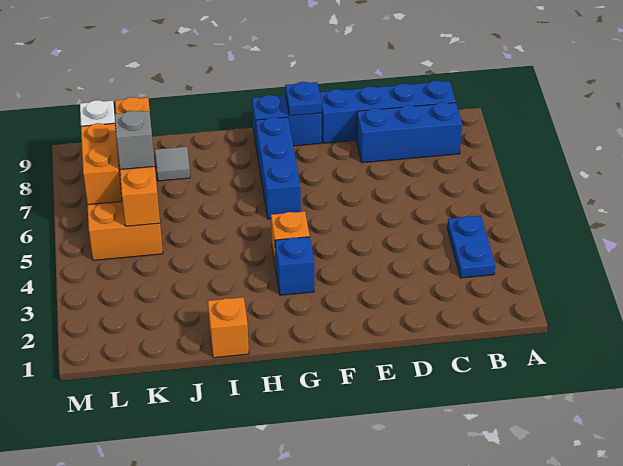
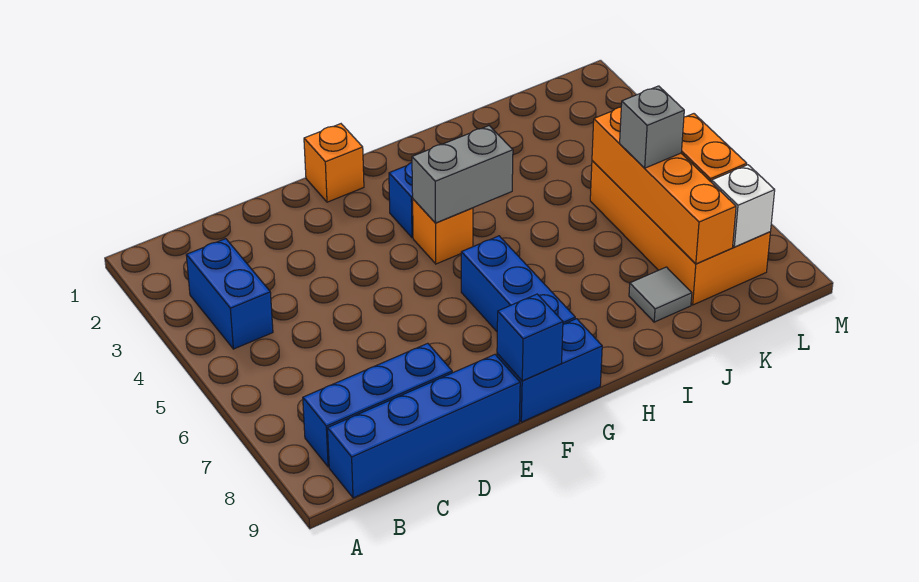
blue plate B3:B4 level 1 -> blue brick B3:B4 level 1
blue plate F9 level 2 -> blue brick F9 level 2
none -> grey brick G4:H4 level 2
orange brick I1 level 1 -> orange brick F1 level 1

